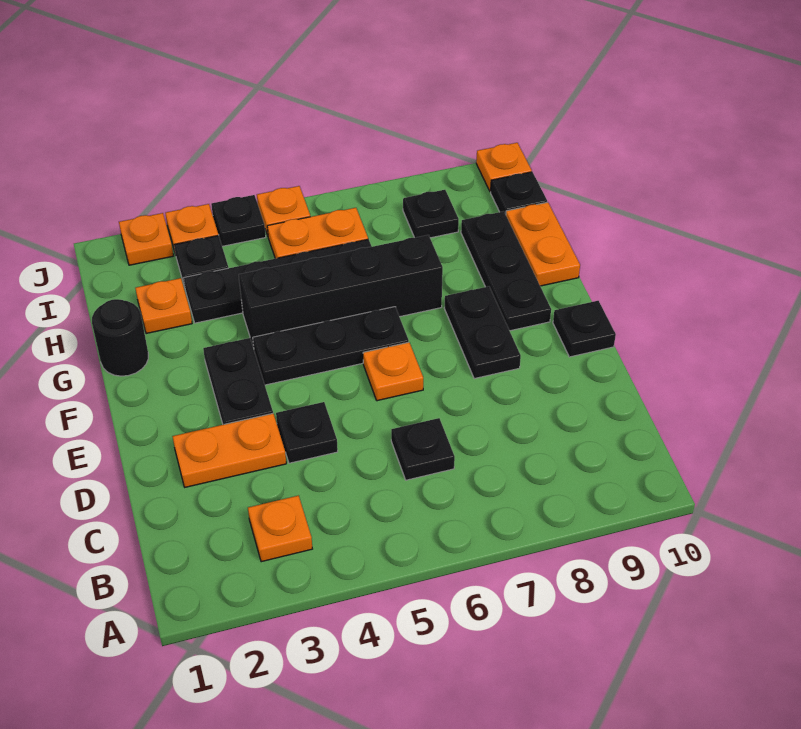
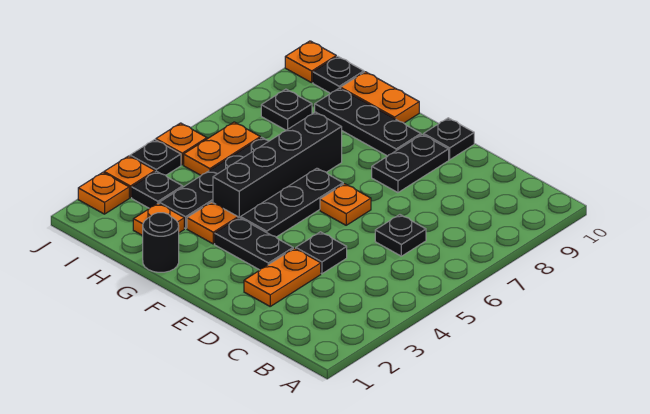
orange plate B3 level 1 -> orange plate G3 level 1
black plate E8:F8 level 1 -> black plate E8:E9 level 1

